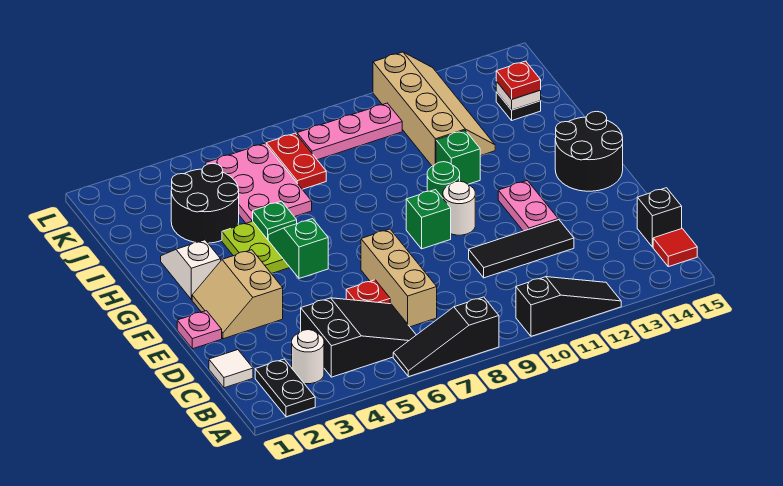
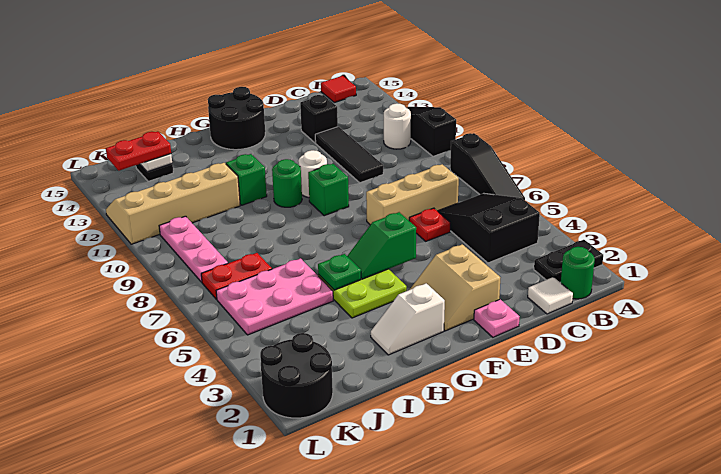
none -> green round brick B1 level 1
white round brick B3 level 1 -> white round brick B11 level 1
black brick C15 level 1 -> black brick D13 level 1
tan slope E2:F3 level 1 top 3 -> tan slope E2:F3 level 1 top E
pink plate E12:F12 level 1 -> none
black round brick I3:J4 level 1 -> black round brick K1:L2 level 1
red plate J14 level 3 -> red plate J14:K14 level 3

